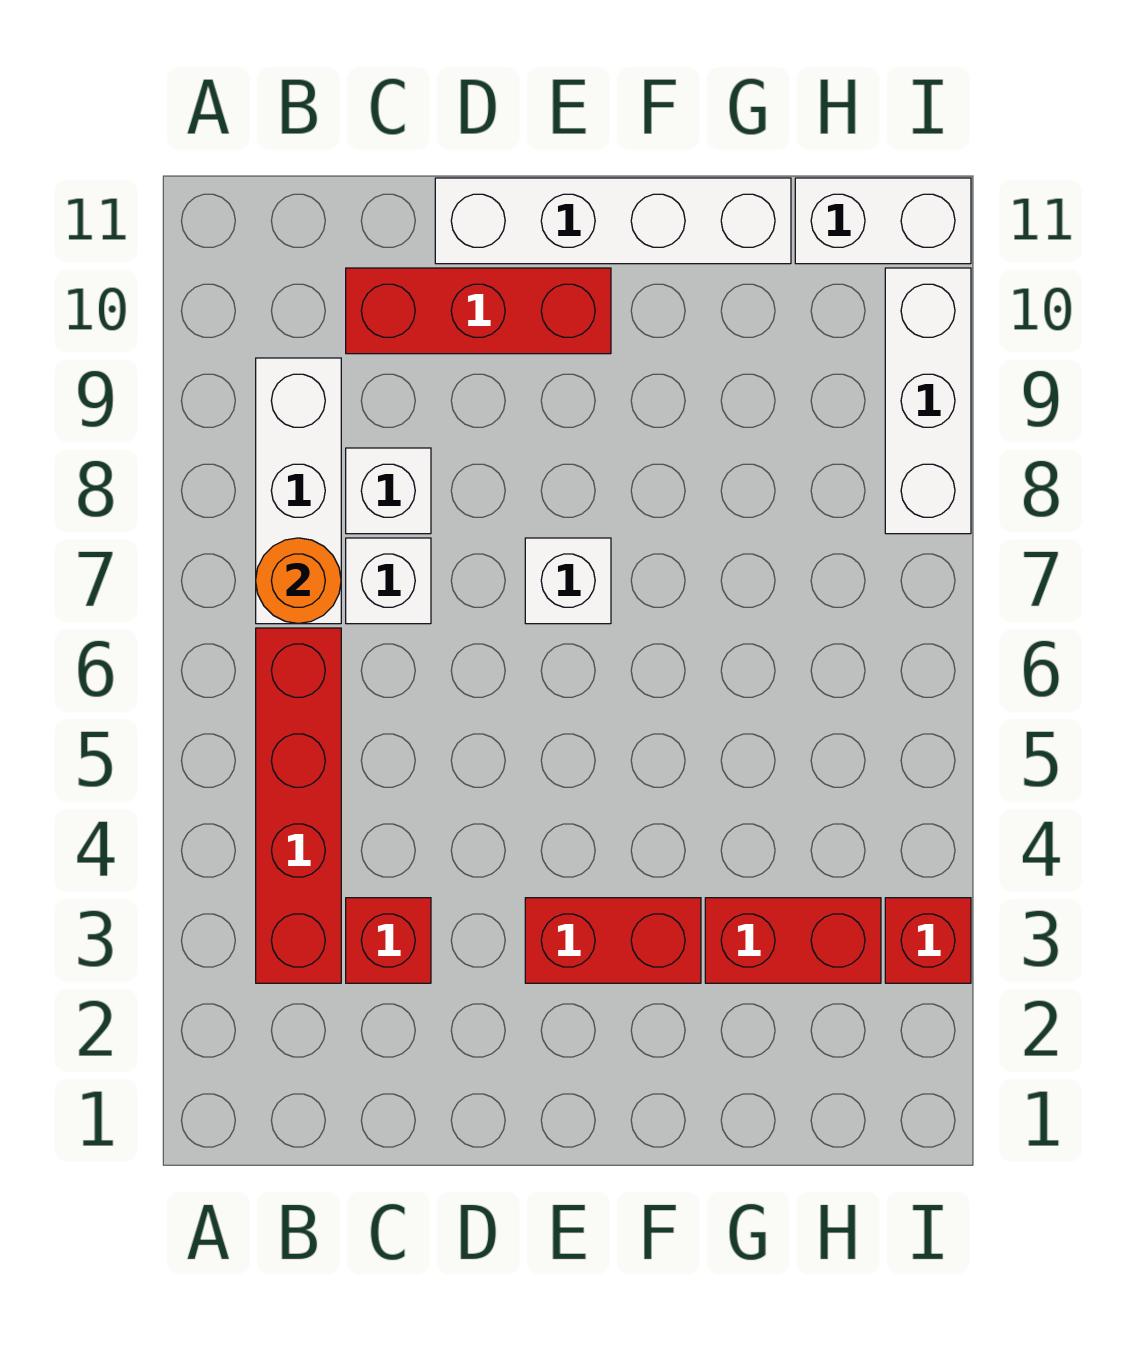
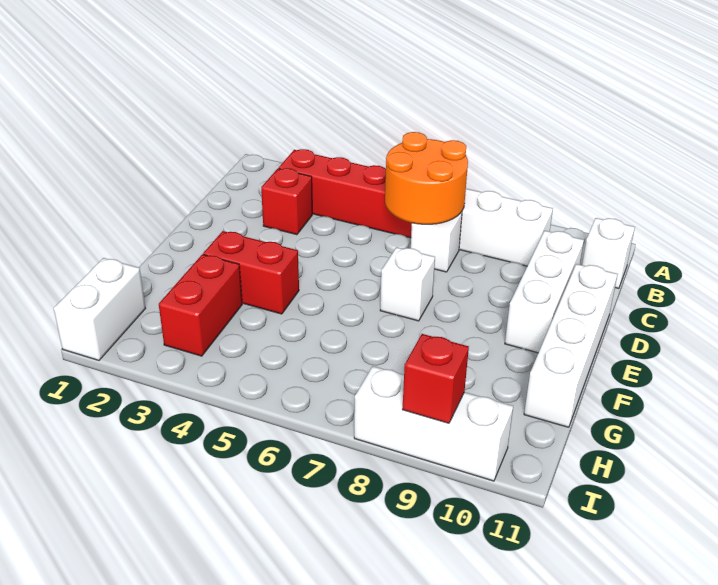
orange round brick B7 level 2 -> orange round brick B6:C7 level 2
white brick C8 level 1 -> white brick B11 level 1
red brick C10:E10 level 1 -> white brick C10:E10 level 1
red brick E3:F3 level 1 -> red brick F3:F4 level 1
white brick H11:I11 level 1 -> white brick H1:I1 level 1
red brick I3 level 1 -> red brick I9 level 2

